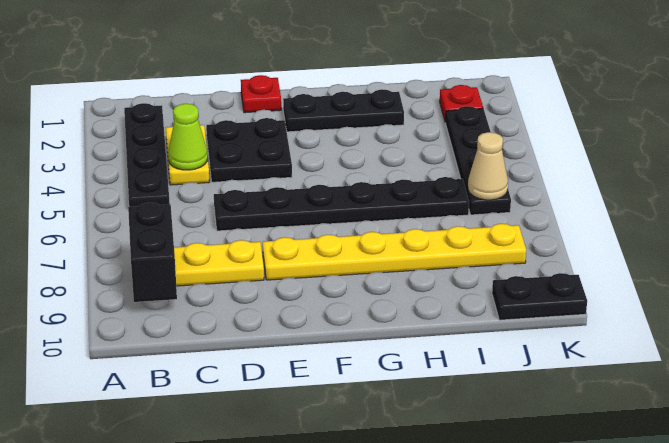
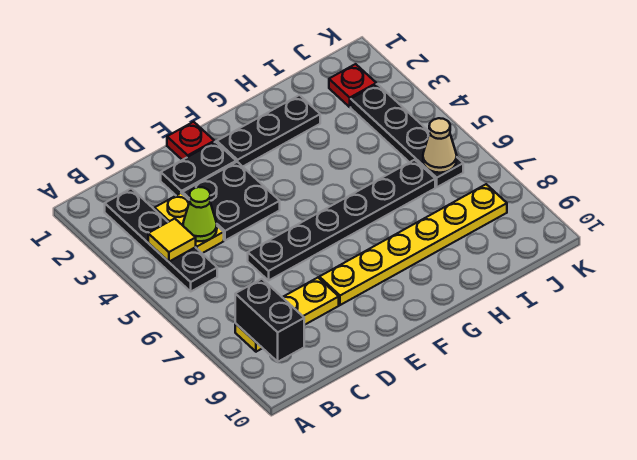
none -> yellow tile B4 level 2
black plate J10:K10 level 1 -> black plate D2:E2 level 1

